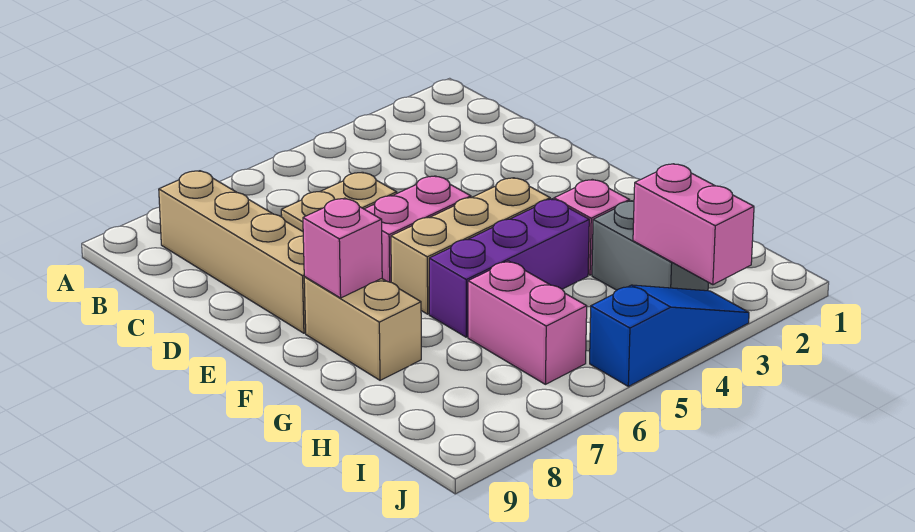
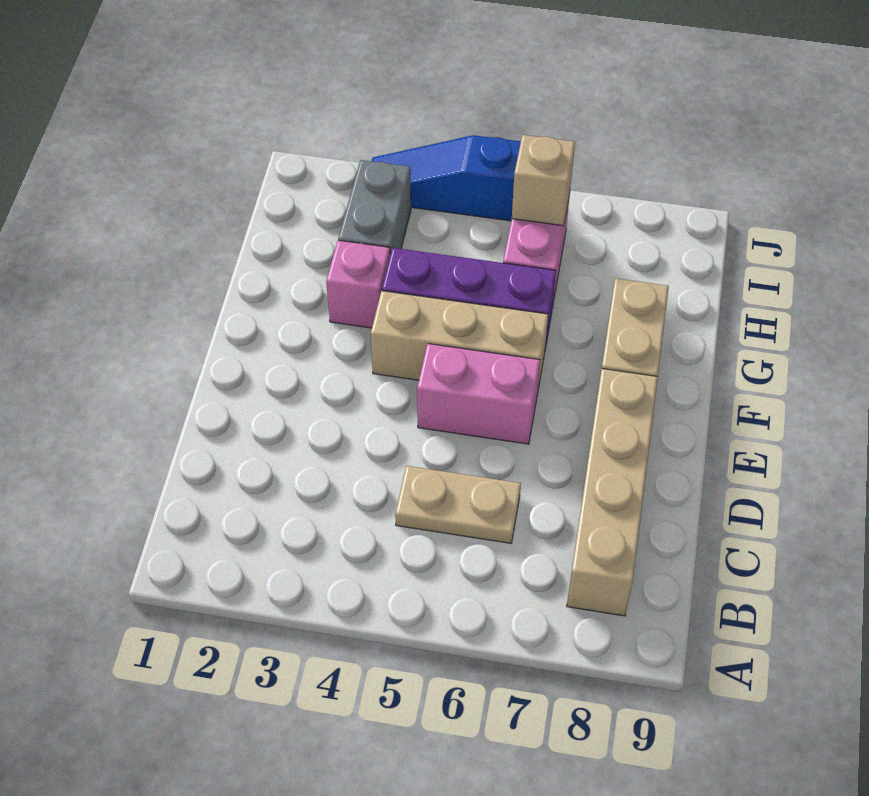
pink brick F8 level 2 -> none
pink brick I3:J3 level 2 -> none
none -> tan brick I6 level 2

